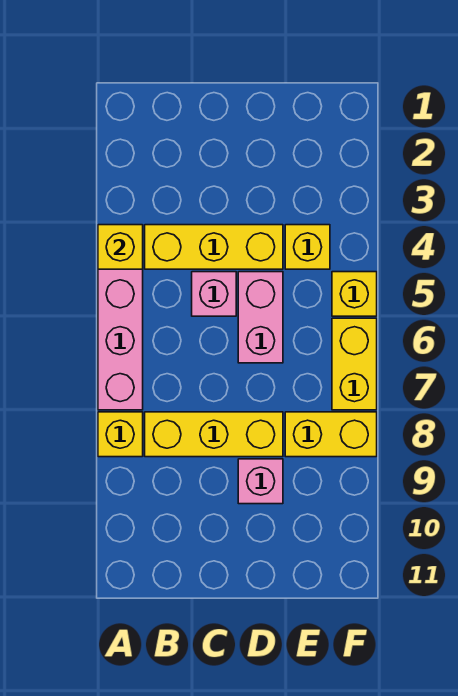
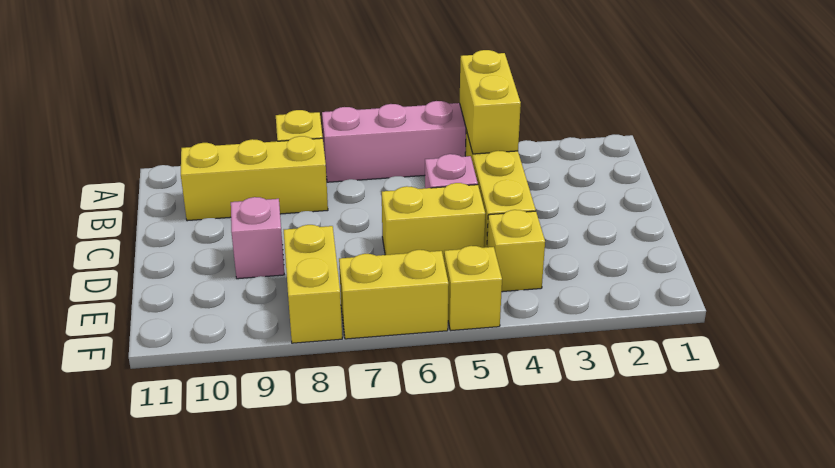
yellow brick A4 level 2 -> yellow brick A4:B4 level 2
yellow brick B8:D8 level 1 -> yellow brick B8:B10 level 1
pink brick D5:D6 level 1 -> yellow brick D5:D6 level 1

